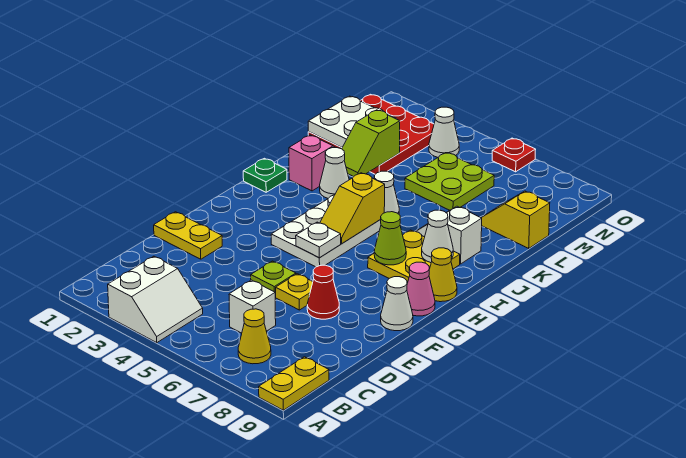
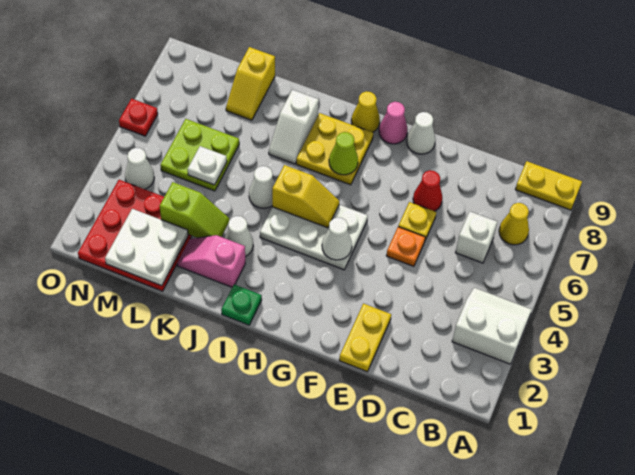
lime plate E5 level 1 -> orange plate E5 level 1
white plate G5 level 2 -> white plate L5 level 2
white cone I8 level 2 -> white cone G4 level 2

